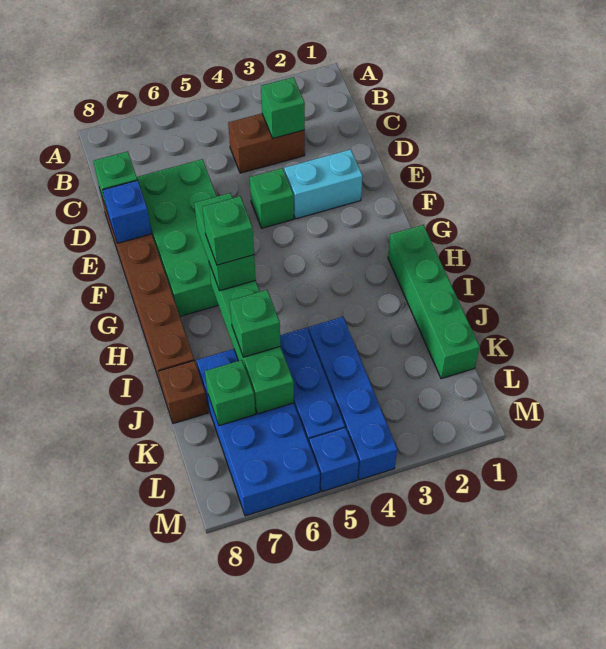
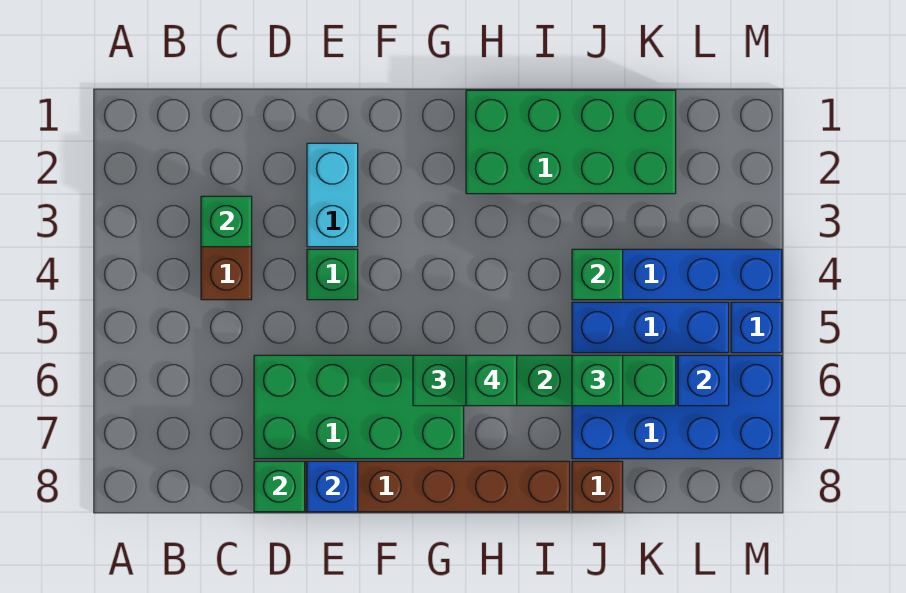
green brick H1:K1 level 1 -> green brick H1:K2 level 1
green brick K7 level 2 -> green brick J4 level 2
none -> blue brick L6 level 2

